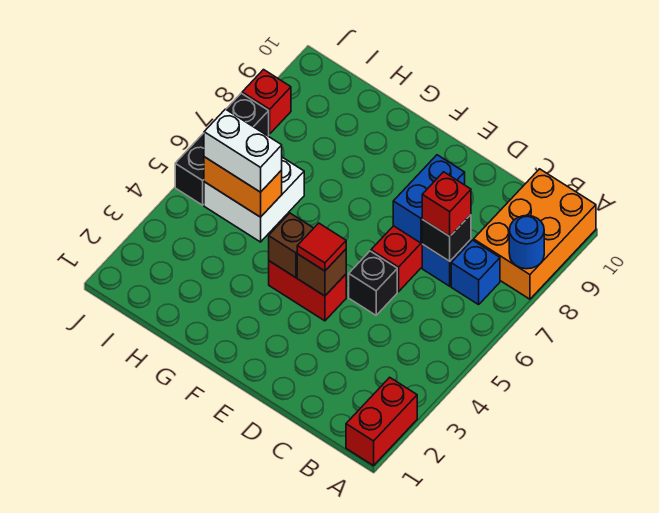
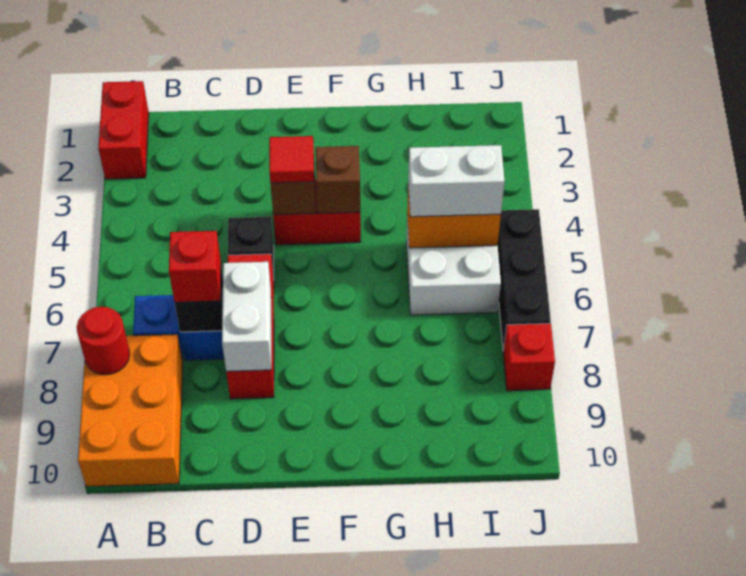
blue round brick A8 level 2 -> red round brick A8 level 2
blue brick D7:D8 level 2 -> white brick D7:D8 level 2

